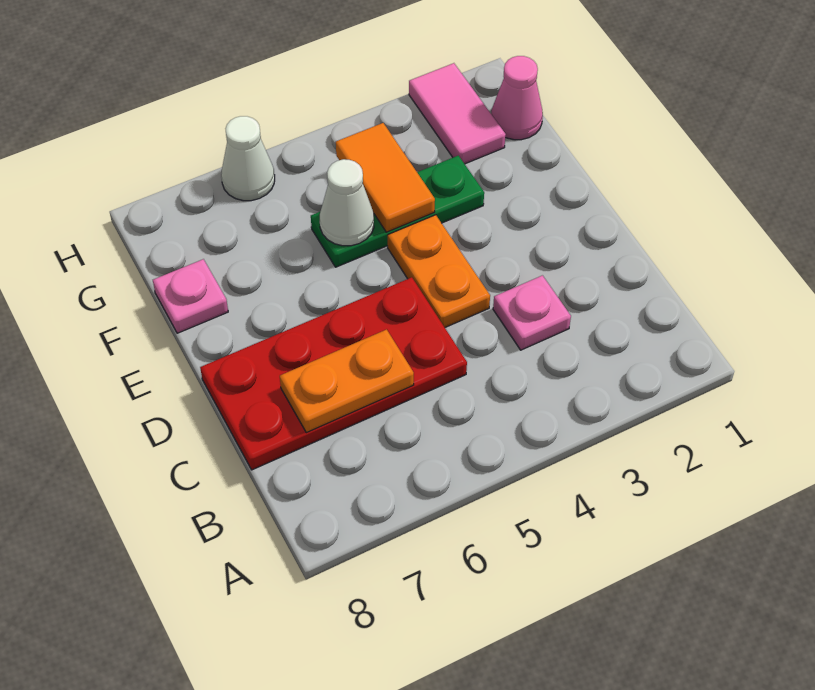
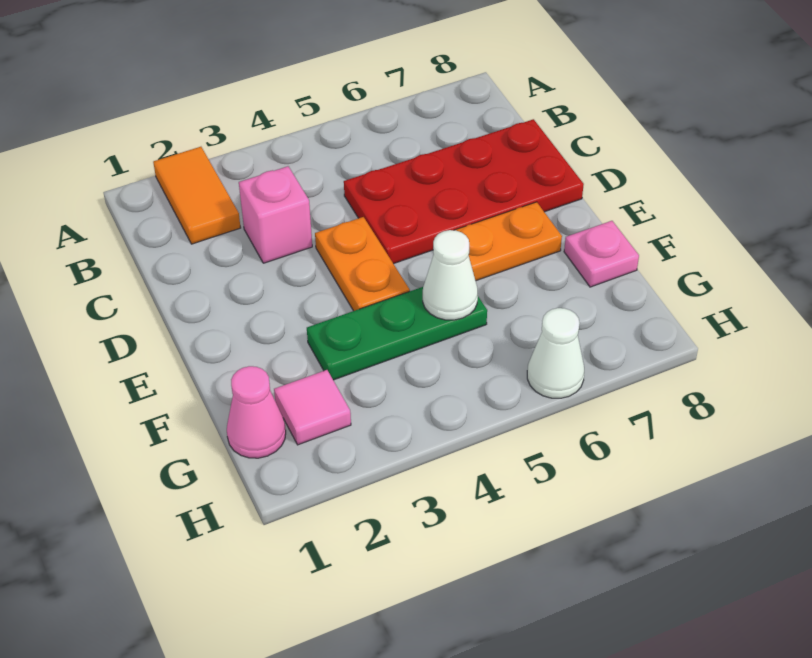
pink plate C3 level 1 -> pink brick C3 level 1
orange plate C6:C7 level 2 -> orange plate E6:E7 level 1
orange tile F4:G4 level 2 -> orange tile A2:B2 level 1
pink tile G2:H2 level 1 -> pink tile G2 level 1

